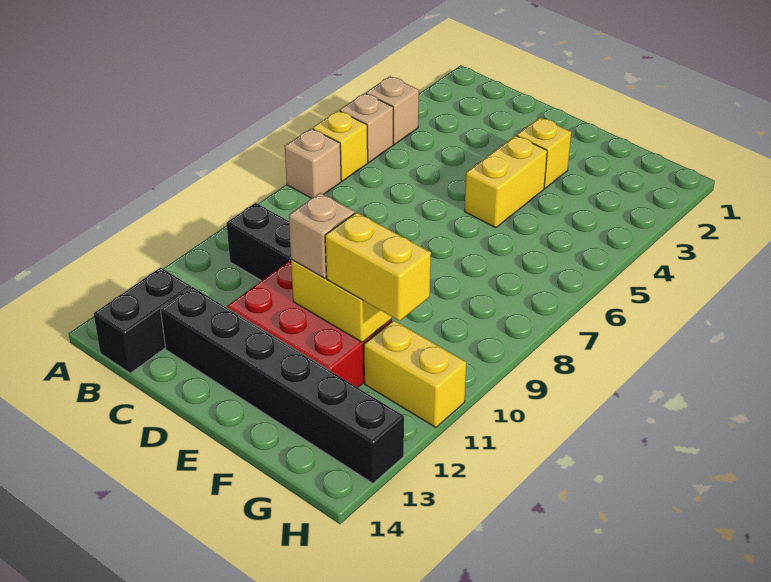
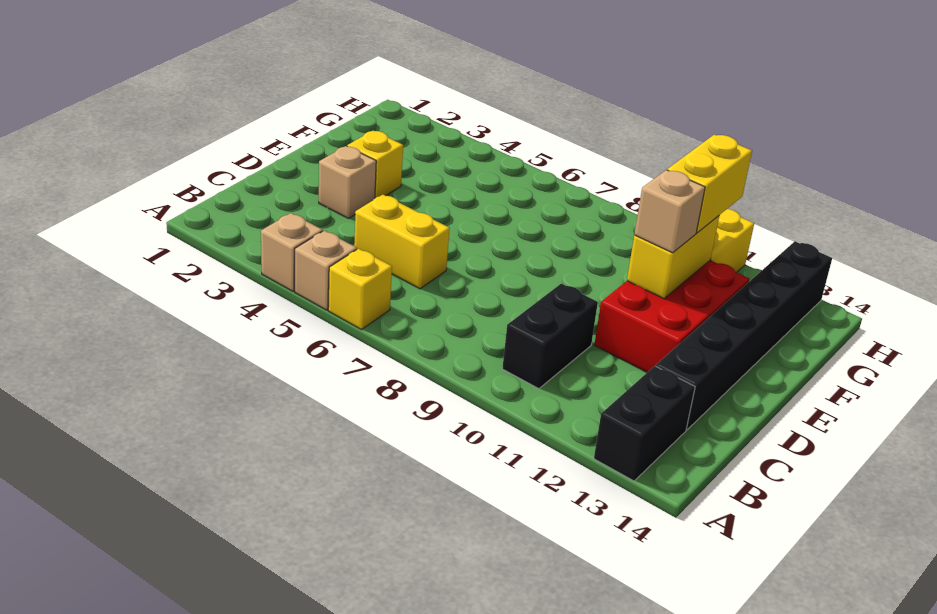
tan brick A7 level 1 -> tan brick D3 level 1
black brick B13:B14 level 1 -> black brick A13:B13 level 1
yellow brick E4:E5 level 1 -> yellow brick C5:C6 level 1

